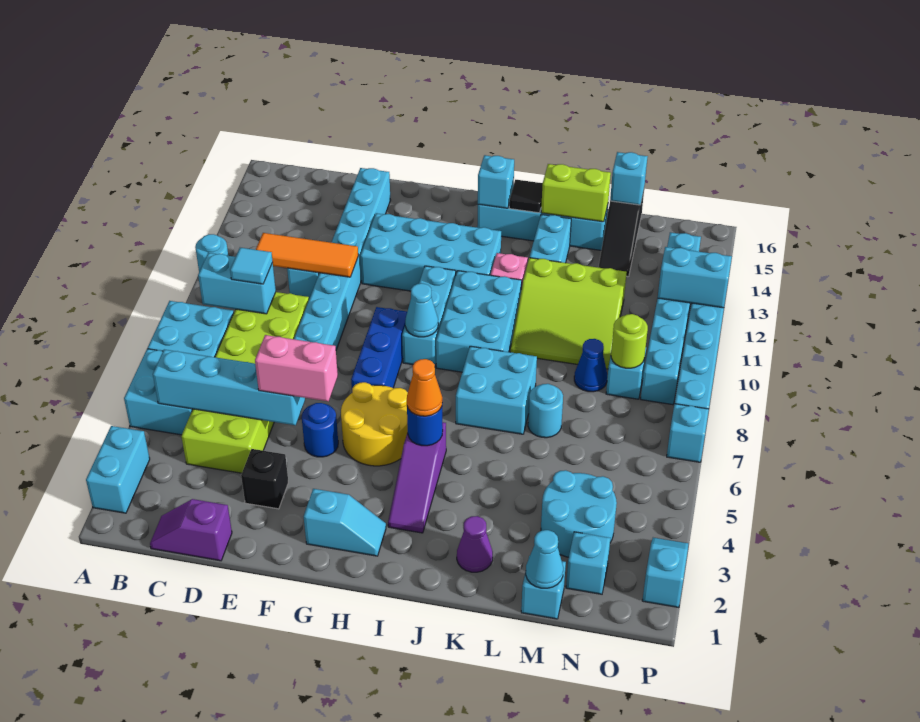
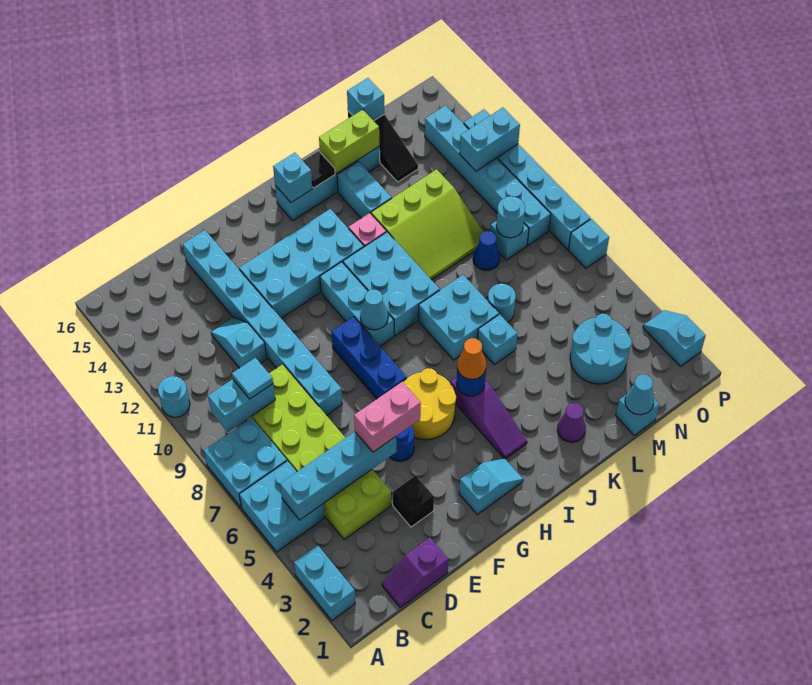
orange tile C11:E11 level 2 -> none
cyan brick N2 level 1 -> cyan brick K6 level 1
lime round brick N9 level 2 -> cyan round brick N9 level 2

